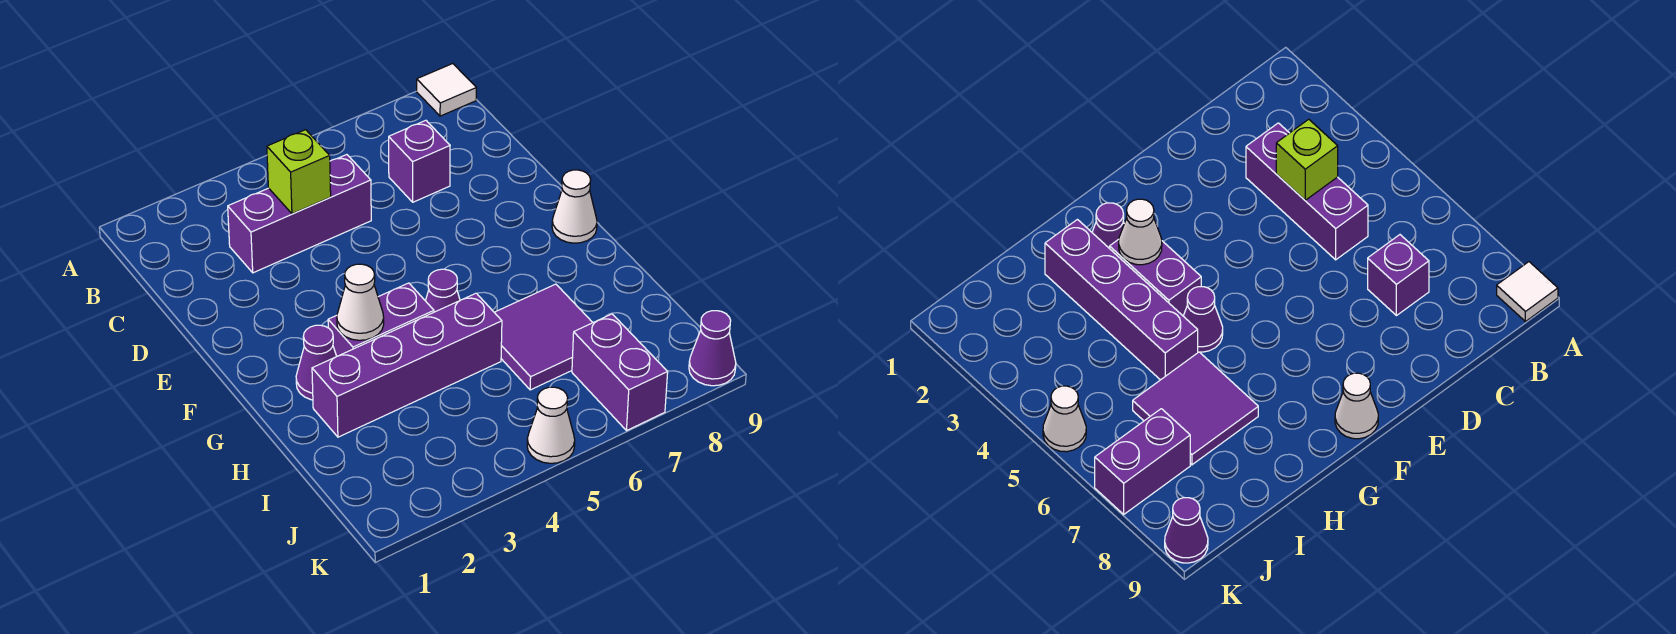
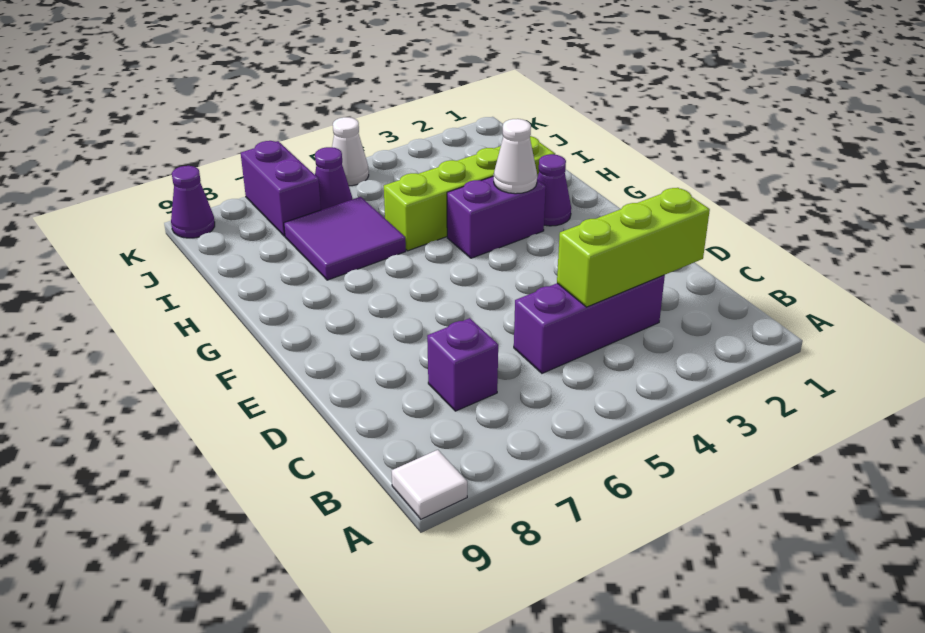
lime brick C4 level 2 -> lime brick C2:C4 level 2
white cone F9 level 1 -> none
purple cone G5 level 1 -> purple cone J6 level 1
purple brick H2:H5 level 1 -> lime brick H2:H5 level 1

